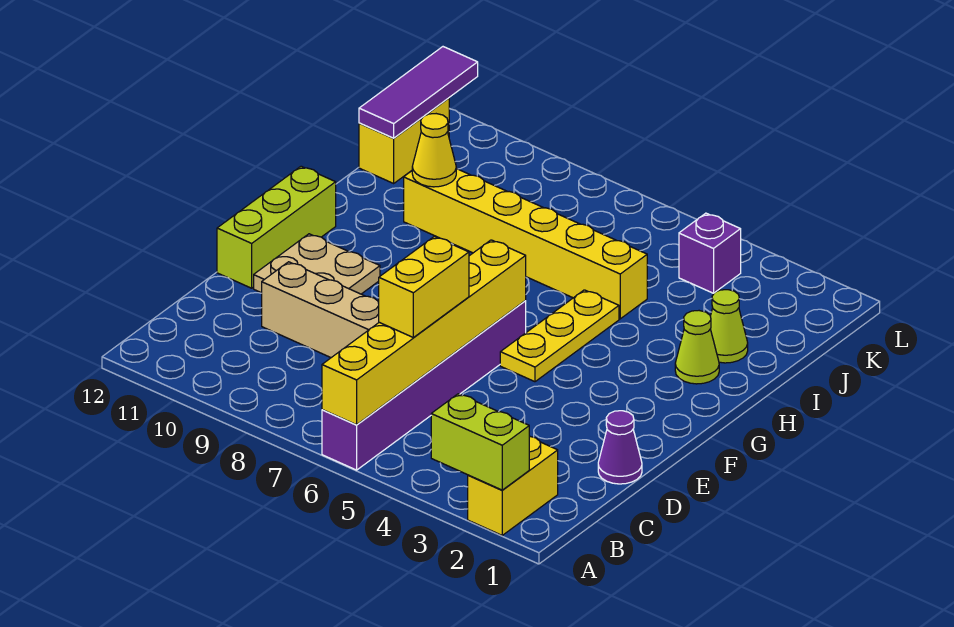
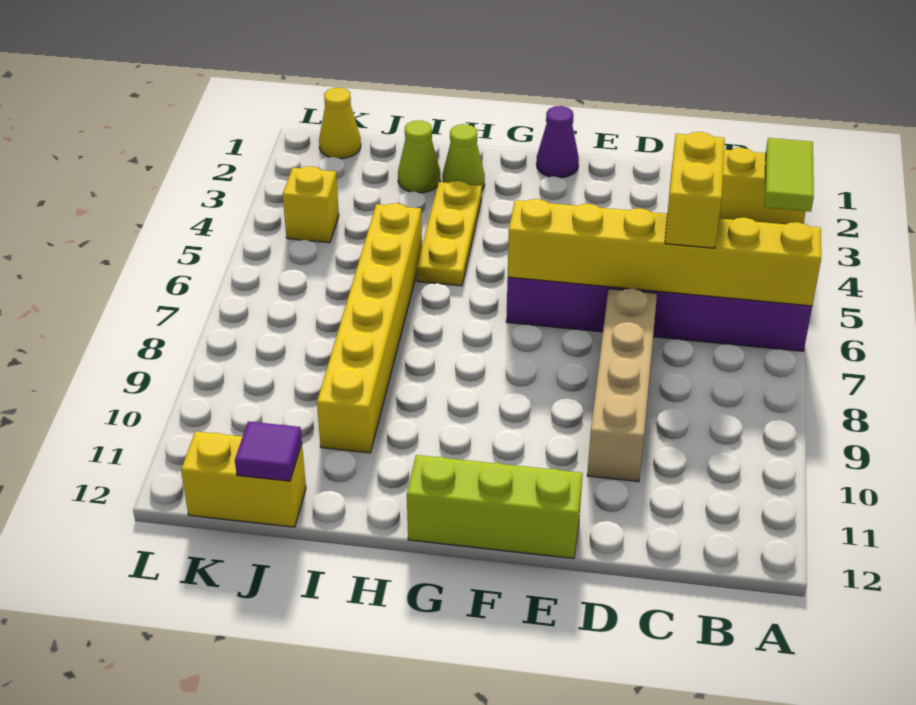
lime brick A2:A3 level 2 -> lime tile A2:A3 level 2
yellow brick C6:D6 level 3 -> yellow brick C5:C6 level 3
purple cone D1 level 1 -> purple cone F1 level 1
tan plate E10:F11 level 1 -> none
yellow plate F5:H5 level 1 -> yellow plate H3:H5 level 1
yellow cone I10 level 2 -> yellow cone K1 level 1
purple tile J12:L12 level 2 -> purple tile J12 level 2
purple brick K4 level 1 -> yellow brick K4 level 1

